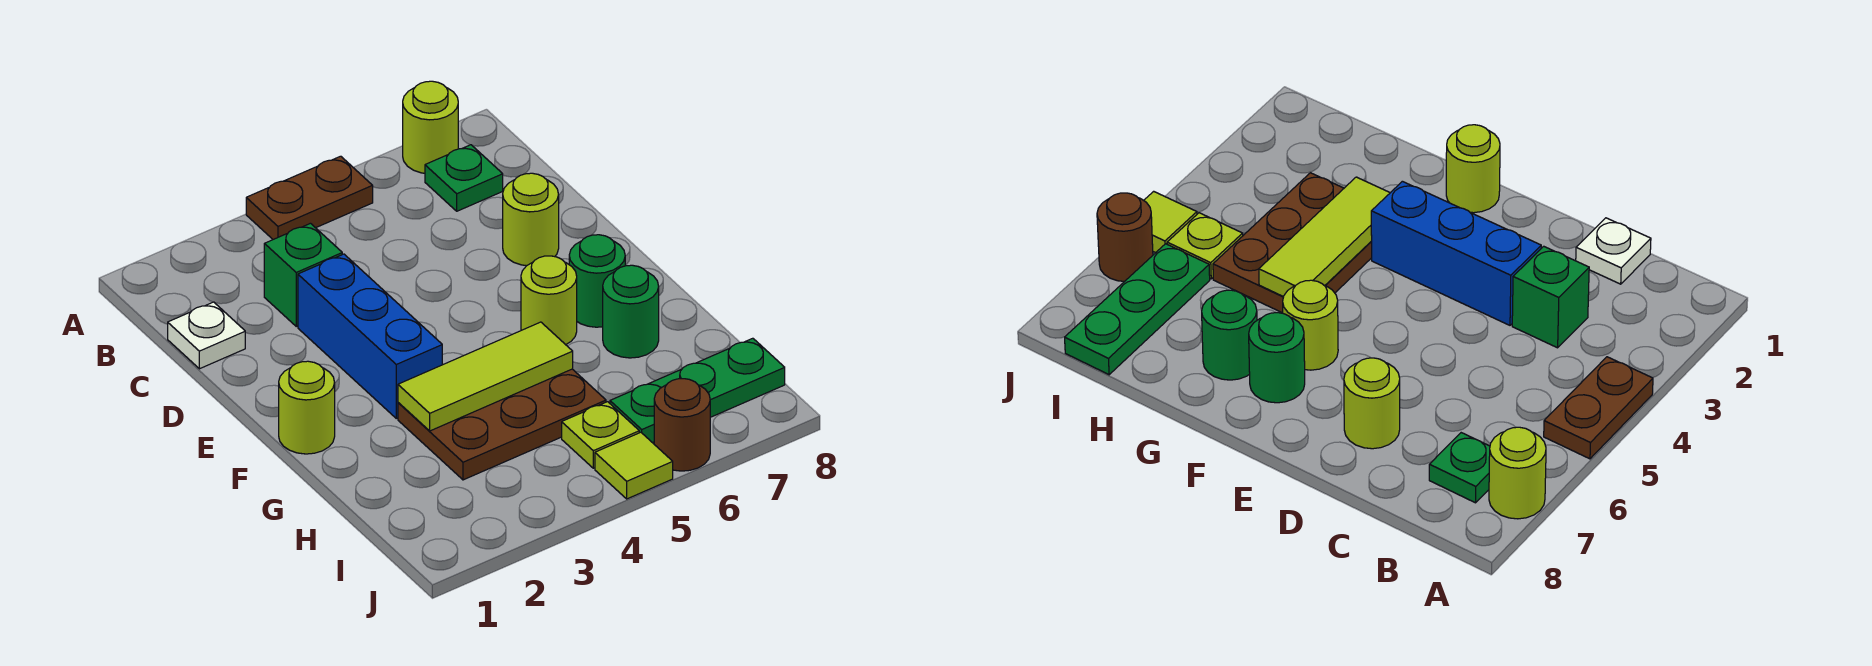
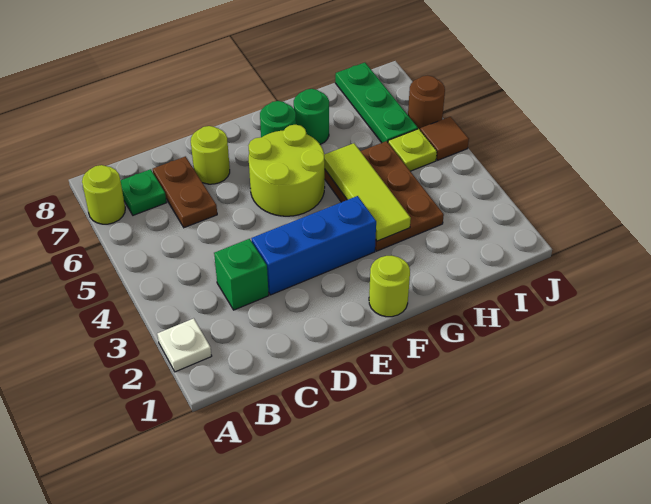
brown plate A4:A5 level 1 -> brown plate C6:C7 level 1
white plate C1 level 1 -> white plate A2 level 1
lime round brick F6 level 1 -> lime round brick E5:F6 level 1
lime tile J5 level 1 -> brown tile J5 level 1

